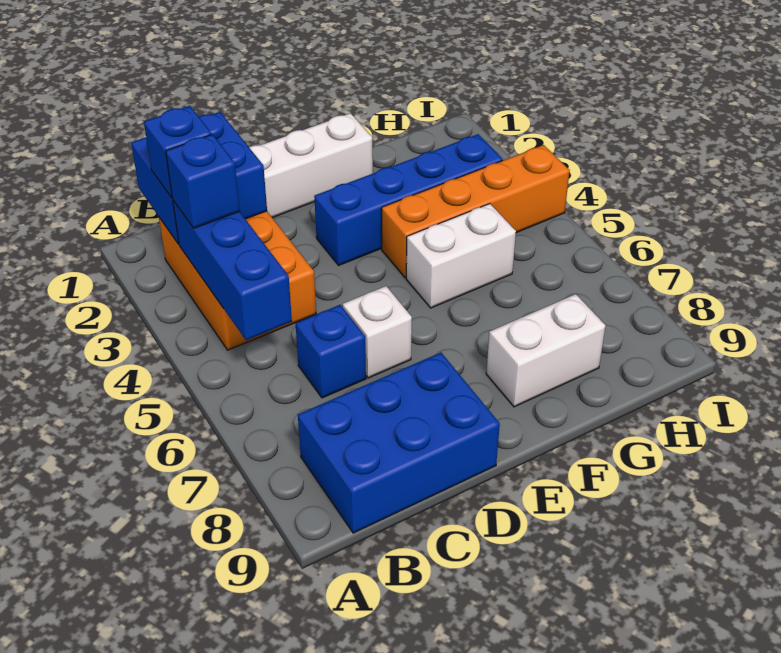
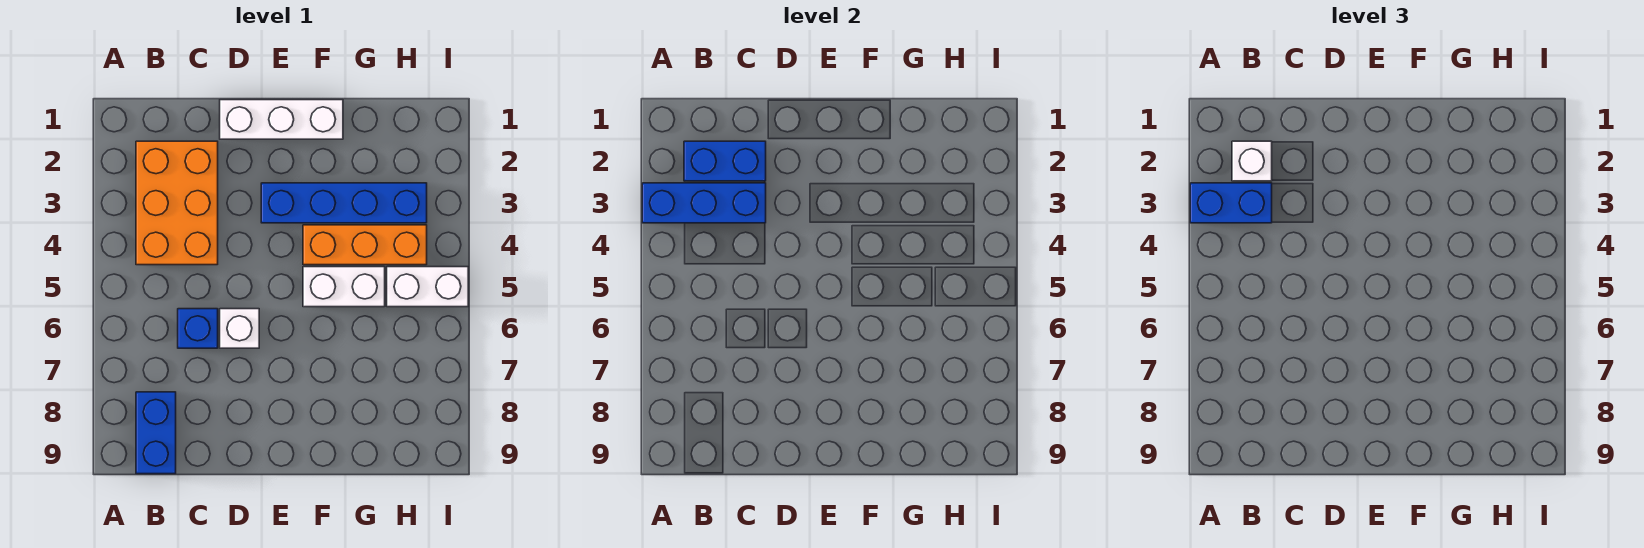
blue brick B1:C2 level 2 -> blue brick B2:C2 level 2
blue brick B2 level 3 -> white brick B2 level 3
blue brick B3:B5 level 2 -> blue brick A3:C3 level 2
blue brick B3 level 3 -> blue brick A3:B3 level 3
blue brick B8:D9 level 1 -> blue brick B8:B9 level 1
orange brick F4:I4 level 1 -> orange brick F4:H4 level 1
white brick F8:G8 level 1 -> white brick H5:I5 level 1

